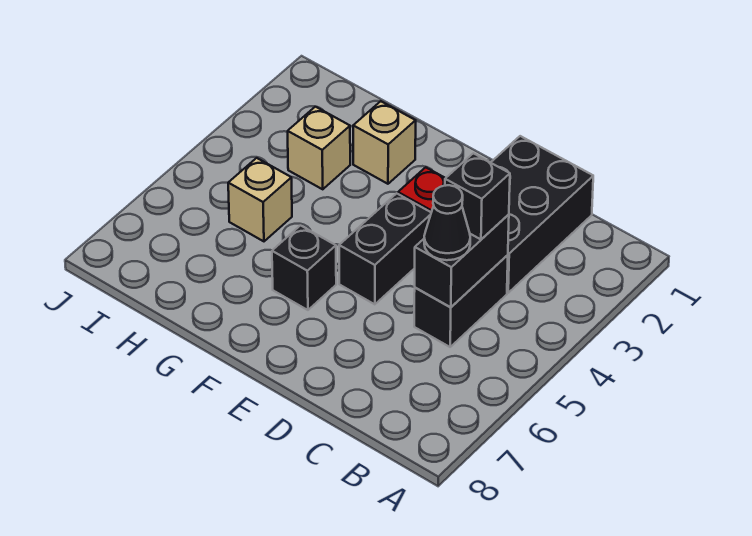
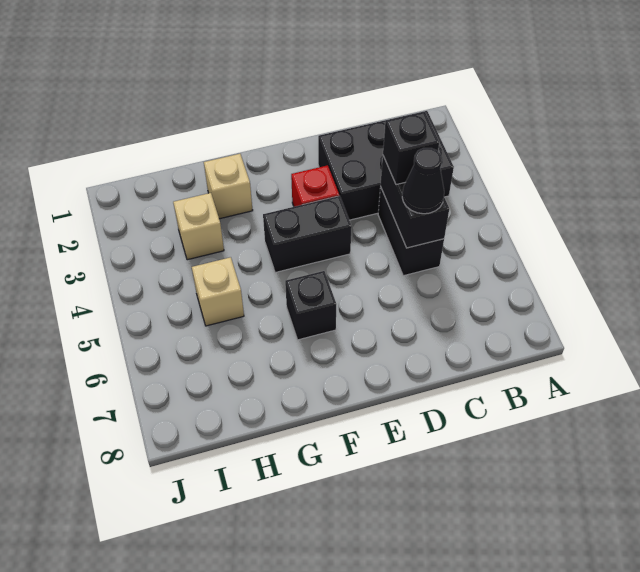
black brick C1:D3 level 1 -> black brick B2:D3 level 1
black brick E4:E5 level 1 -> black brick E4:F4 level 1

